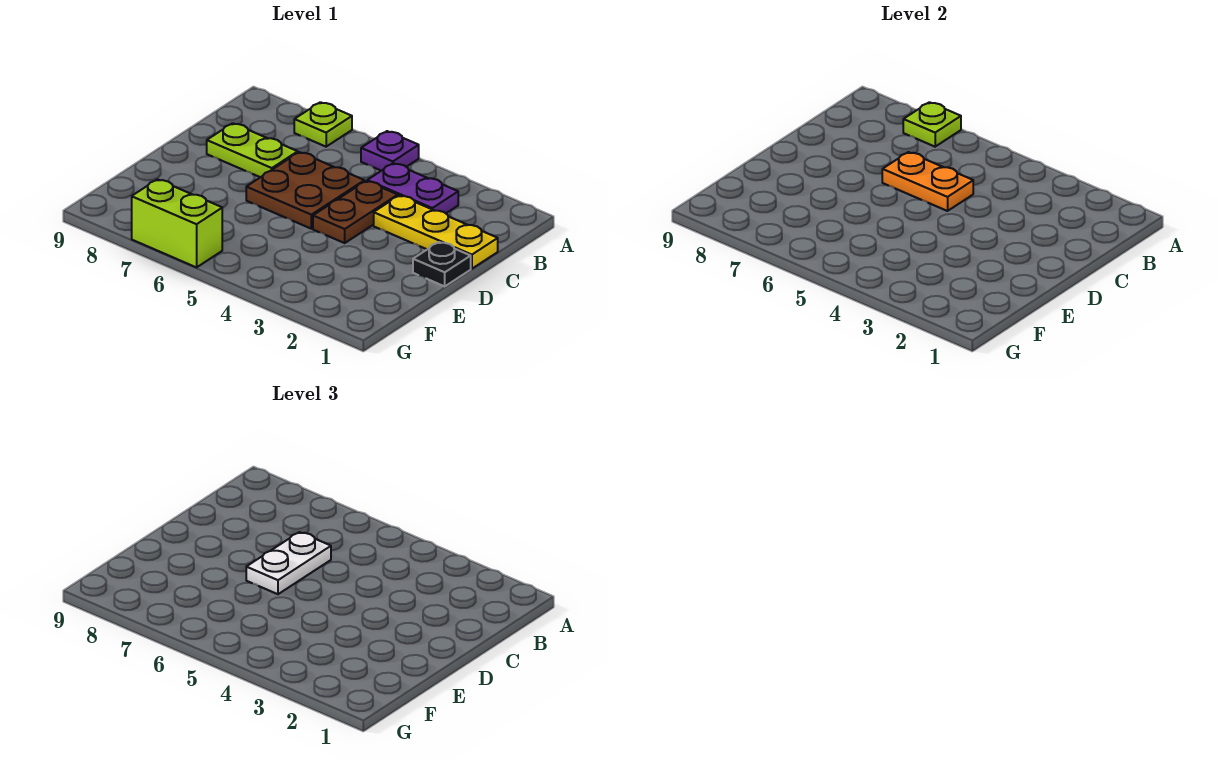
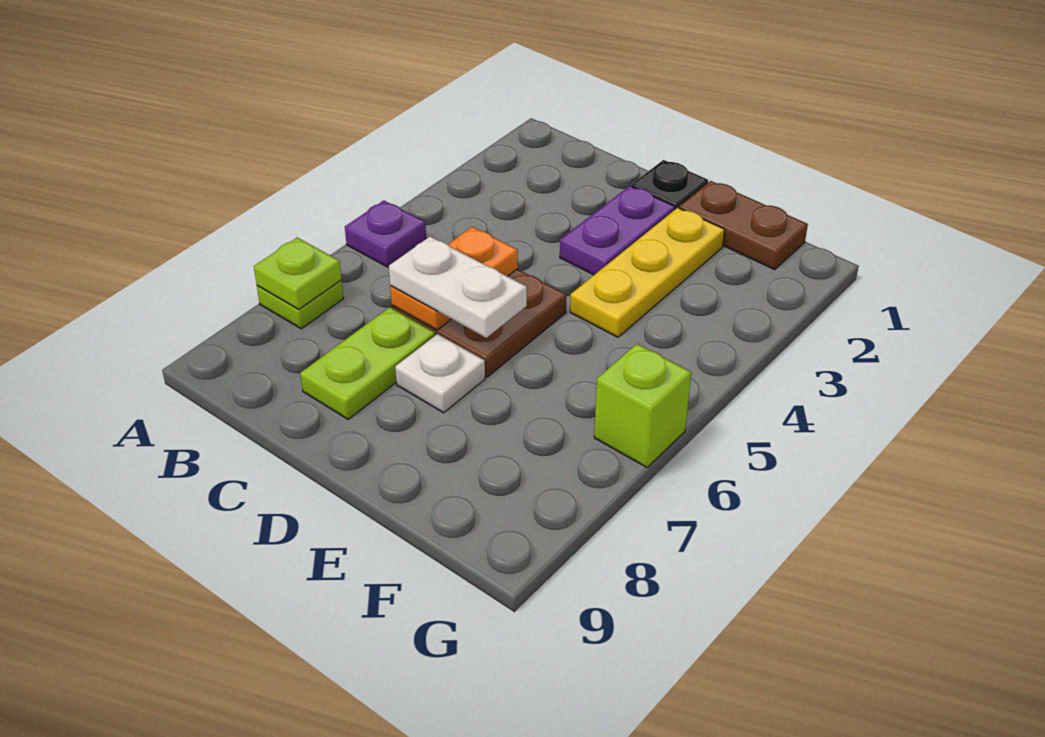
purple plate B3:B4 level 1 -> purple plate D2:D3 level 1
yellow plate C1:C3 level 1 -> yellow plate E2:E4 level 1
brown plate C4:D4 level 1 -> brown plate E1:F1 level 1
none -> white plate D7 level 1
lime brick G6:G7 level 1 -> lime brick G6 level 1

